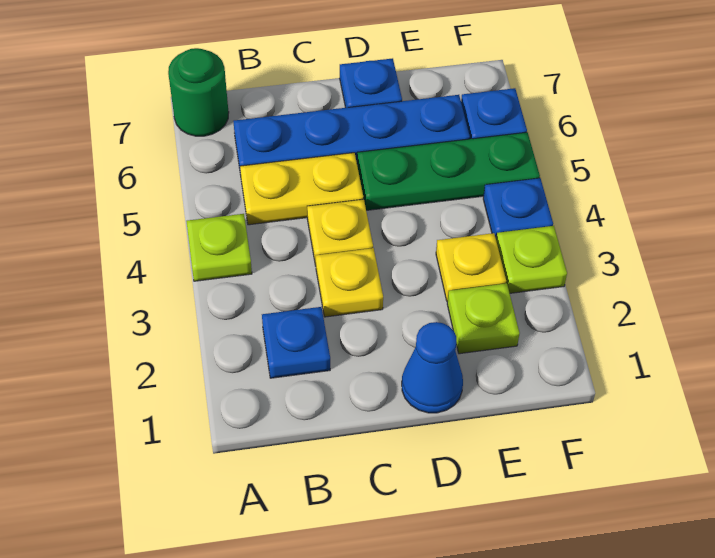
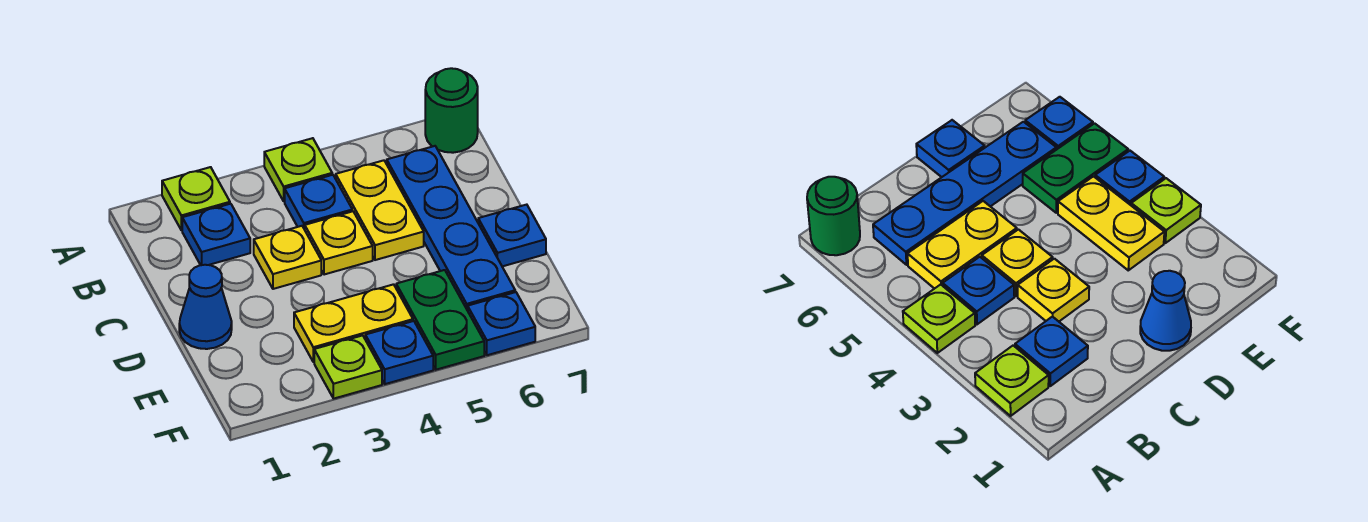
none -> blue plate B4 level 1
green plate D5:F5 level 1 -> green plate E5:F5 level 1
lime plate E2 level 1 -> lime plate A2 level 1
yellow plate E3 level 1 -> yellow plate E3:E4 level 1

